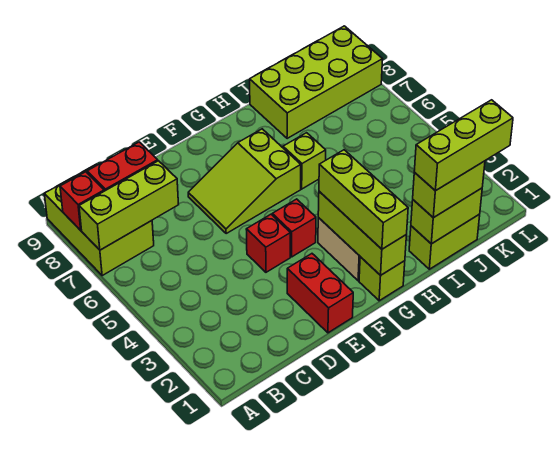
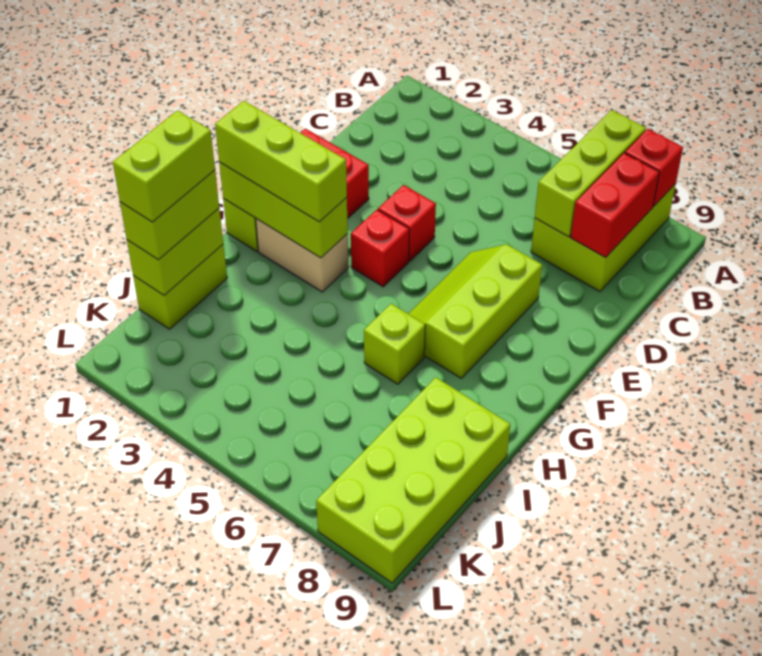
lime brick A7:B9 level 1 -> lime brick A7:C8 level 1
lime slope E6:G7 level 1 top G -> lime slope E6:G7 level 1 top 7
lime brick I1:K1 level 4 -> lime brick I1:J1 level 4

